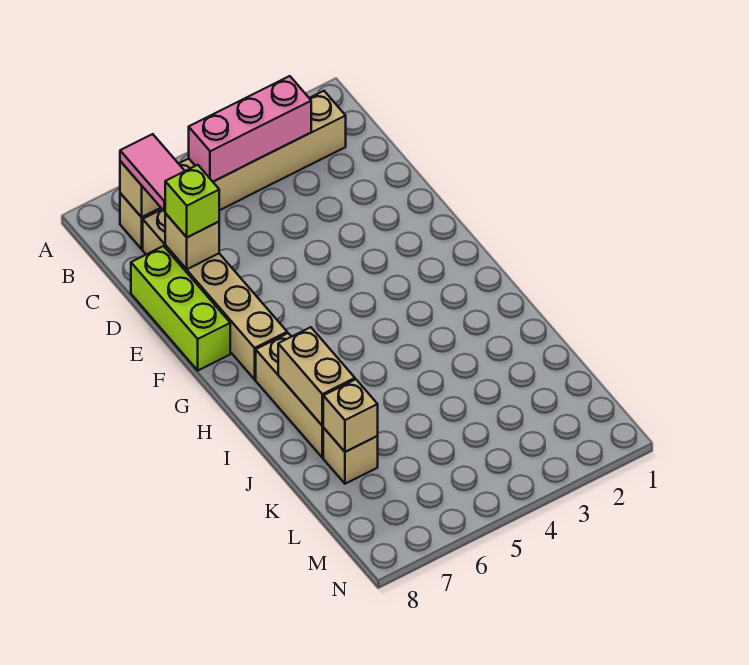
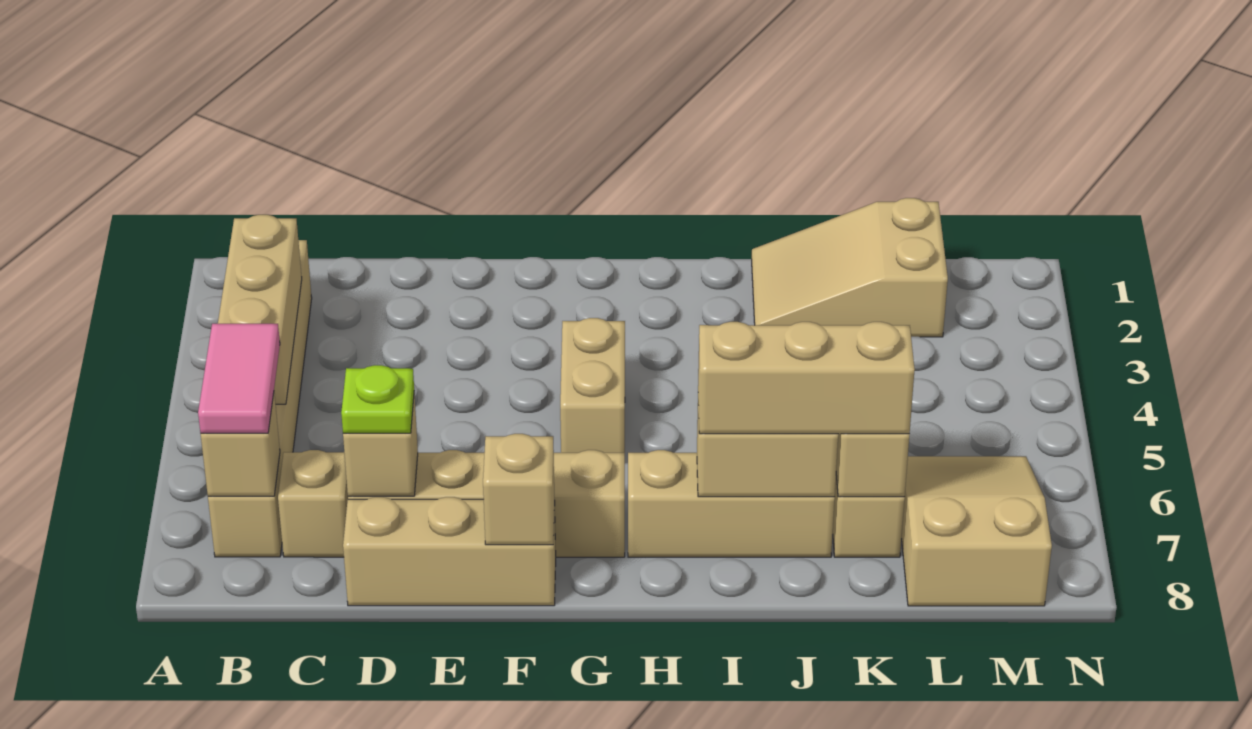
pink brick B3:B5 level 2 -> tan brick B3:B5 level 2
pink tile B7:C7 level 3 -> pink tile B6:B7 level 3
lime brick D7 level 3 -> lime plate D7 level 3
lime brick D8:F8 level 1 -> tan brick D8:F8 level 1
none -> tan brick F8 level 2
none -> tan brick G4:G5 level 1
none -> tan brick I7:K7 level 3
none -> tan slope J1:L2 level 1 top L
none -> tan slope L6:M8 level 1 top 8

